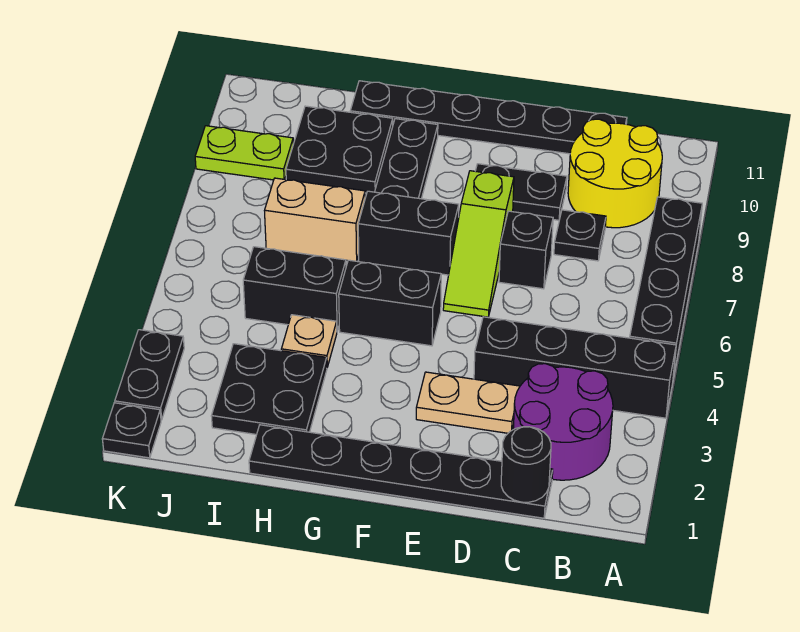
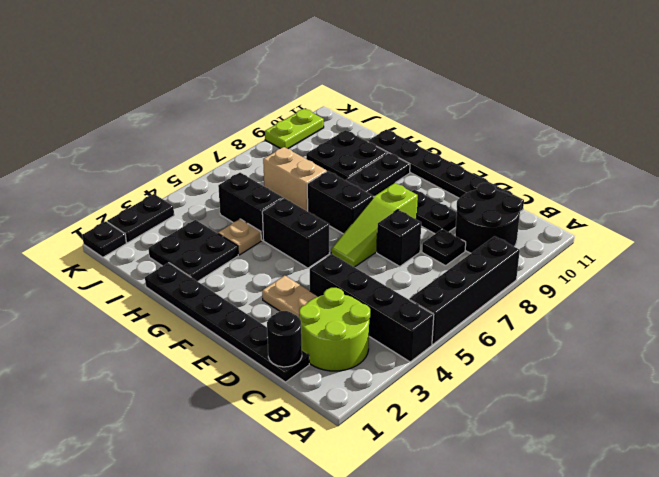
purple round brick B2:C3 level 1 -> lime round brick B2:C3 level 1
yellow round brick B9:C10 level 1 -> black round brick B9:C10 level 1
lime plate J9:K9 level 1 -> lime plate K9:K10 level 1

